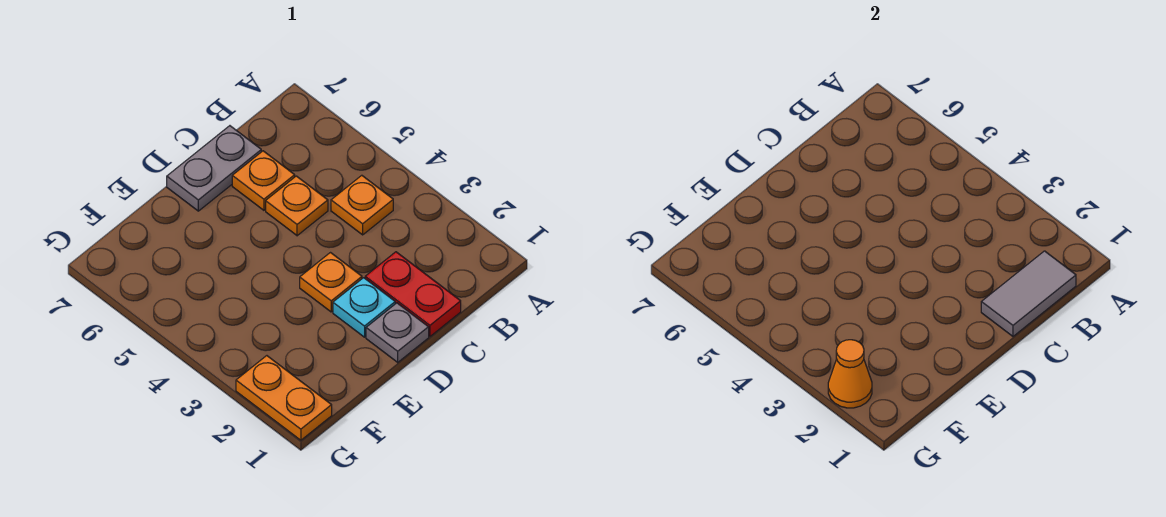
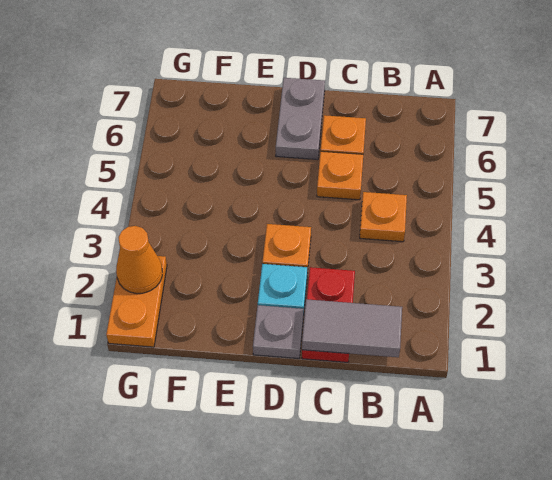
grey plate C7:D7 level 1 -> grey plate D6:D7 level 1

